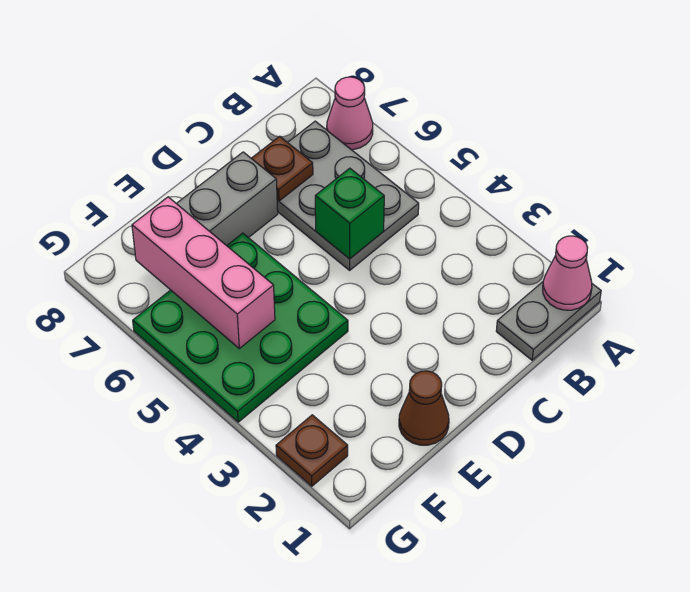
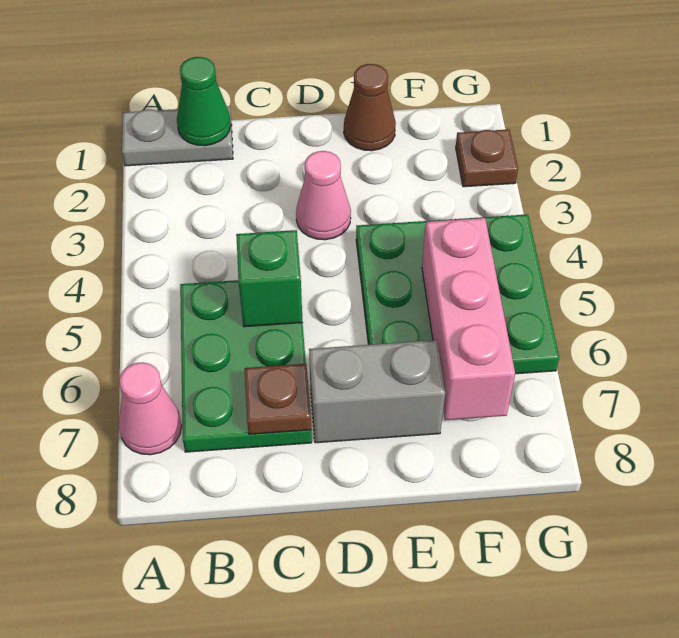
pink cone A1 level 2 -> pink cone D3 level 1
none -> green cone B1 level 2
grey plate B5:C7 level 1 -> green plate B5:C7 level 1

